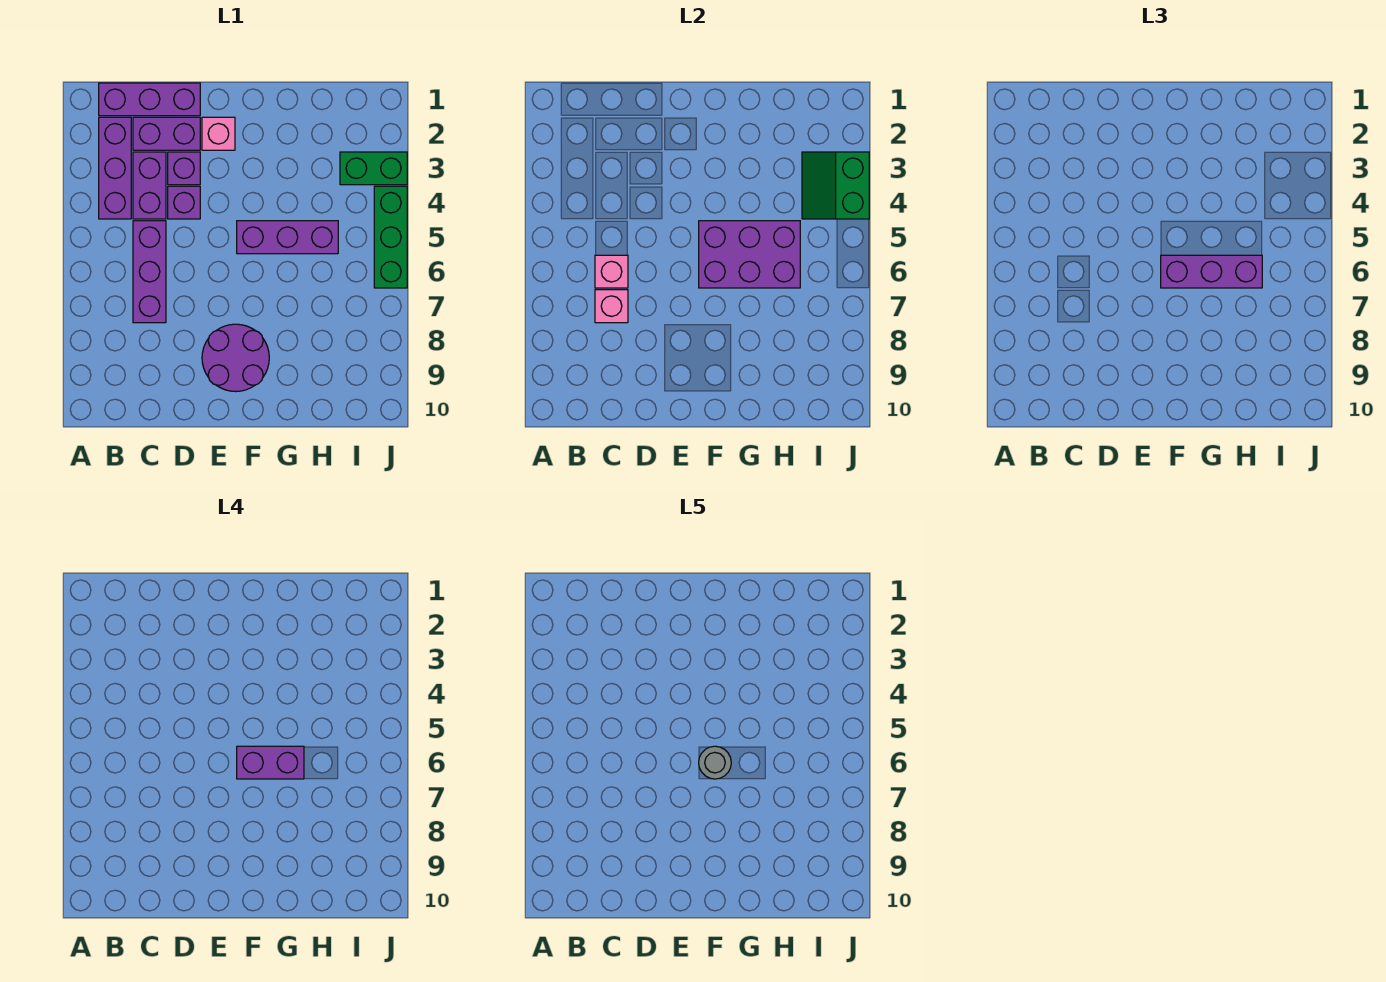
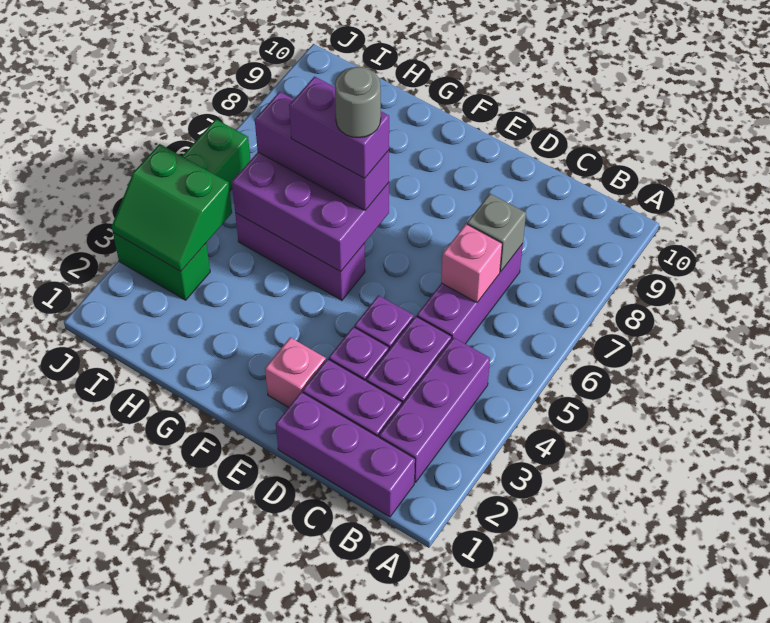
pink brick C7 level 2 -> grey brick C7 level 2
purple round brick E8:F9 level 1 -> none
green slope I3:J4 level 2 top J -> green slope I3:J4 level 2 top 4

